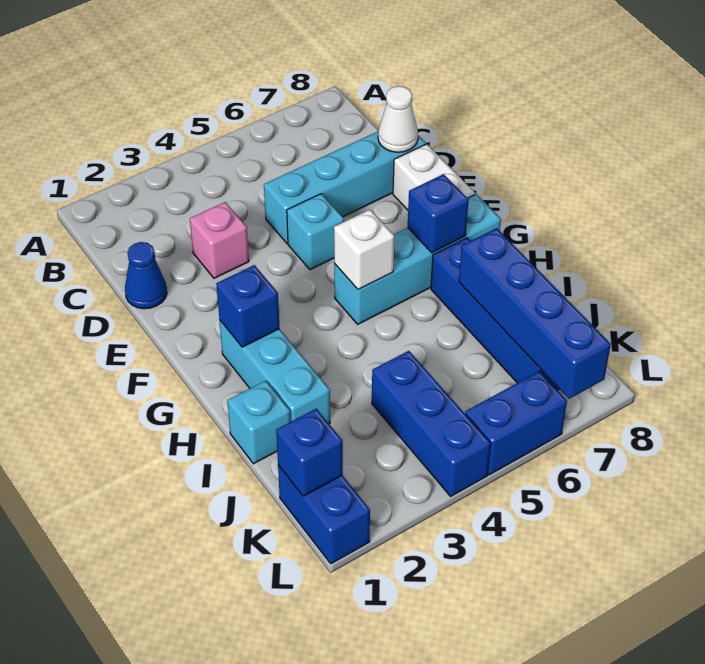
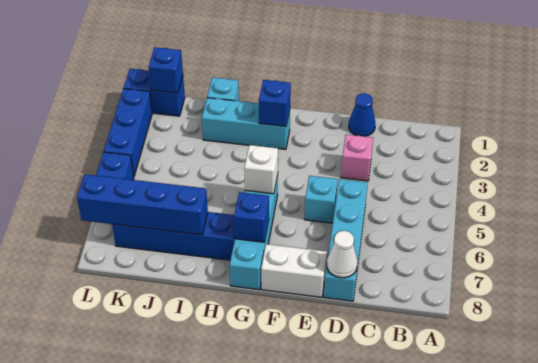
blue brick J4:L4 level 1 -> blue brick L2:L4 level 1

